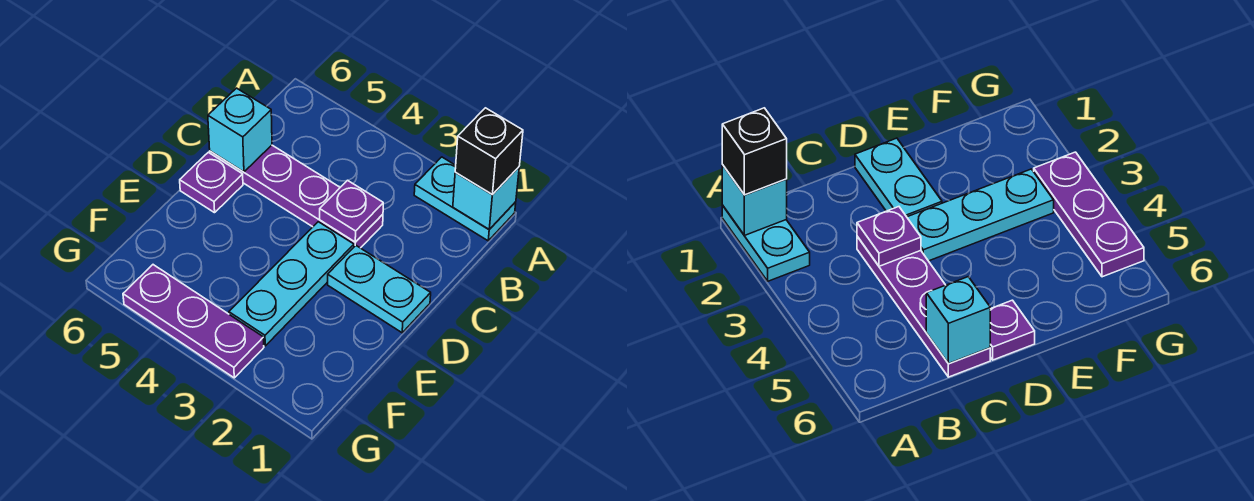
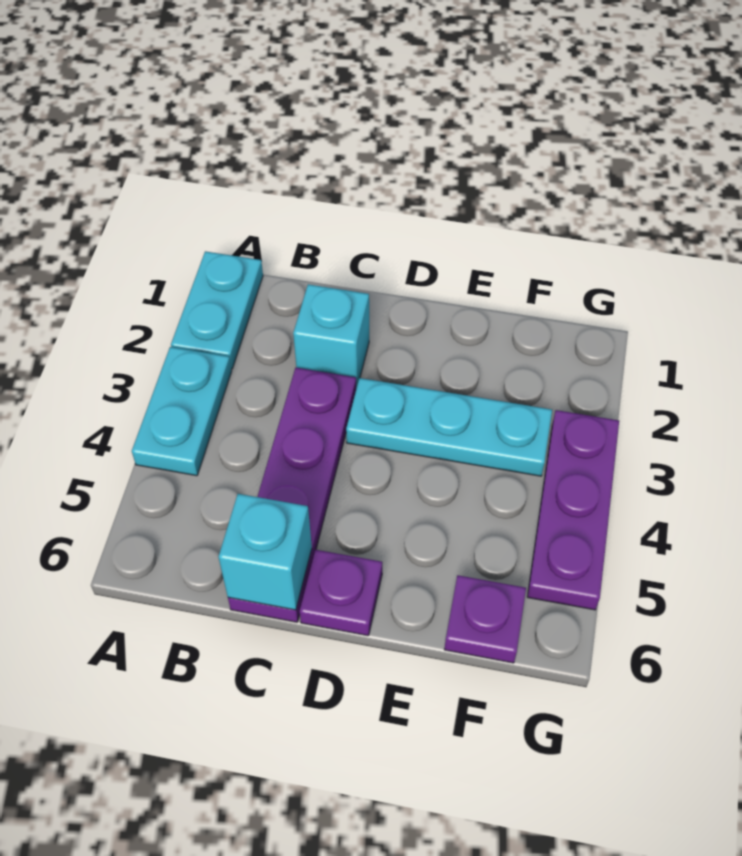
cyan brick A1 level 2 -> cyan brick C2 level 1
black brick A1 level 3 -> none
purple plate C3 level 2 -> purple plate F6 level 1
cyan plate D1:D2 level 1 -> cyan plate A3:A4 level 1

